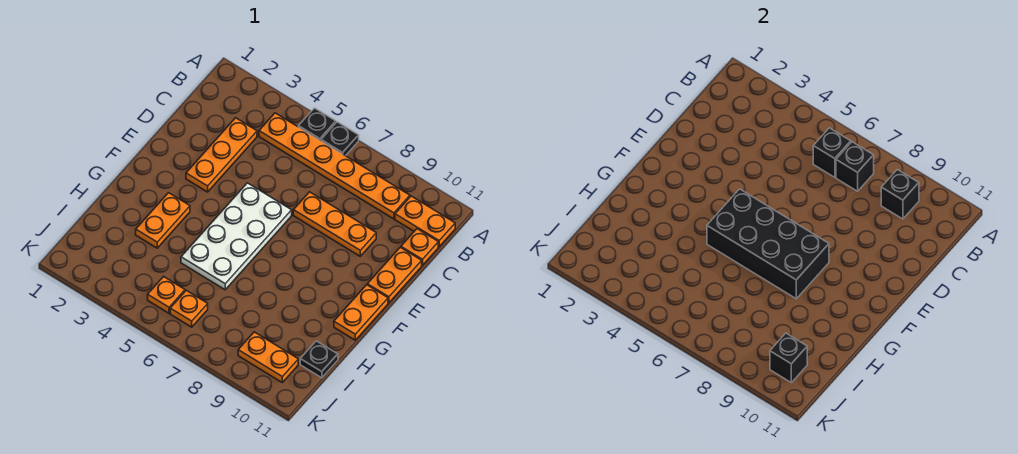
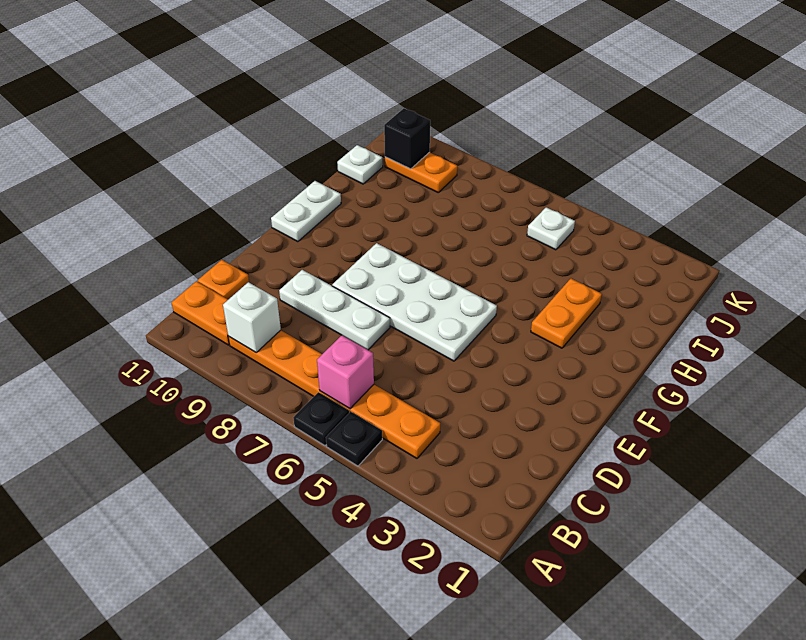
black brick B6 level 2 -> pink brick B6 level 2
black brick B7 level 2 -> none
black brick B9 level 2 -> white brick B9 level 2
orange plate C3:E3 level 1 -> none
orange plate D7:D9 level 1 -> white plate D7:D9 level 1
orange plate D11:E11 level 1 -> none
white plate E5:H6 level 1 -> white plate E5:F8 level 1
black brick F5:G8 level 2 -> none
orange plate F11:G11 level 1 -> white plate F11:G11 level 1
black plate I11 level 1 -> white plate I11 level 1
orange plate J5 level 1 -> white plate J5 level 1
orange plate J6 level 1 -> none

